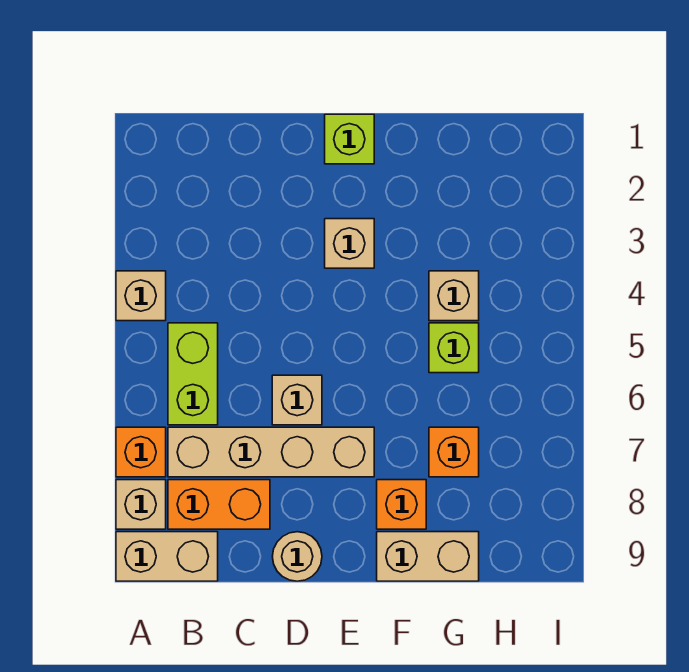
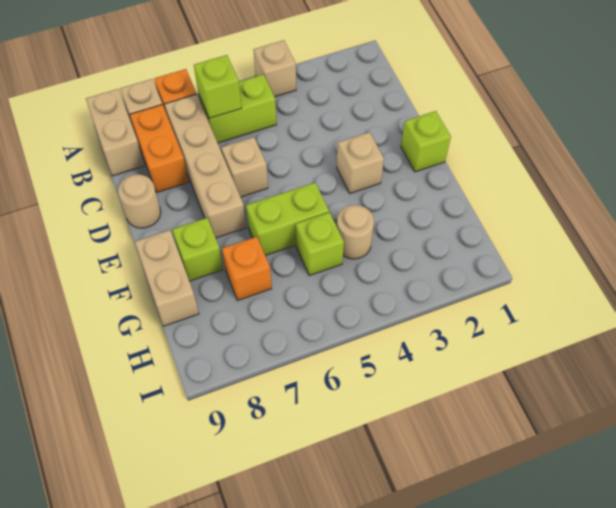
none -> lime brick B6 level 2
none -> lime brick F5:F6 level 1
orange brick F8 level 1 -> lime brick F8 level 1
tan brick G4 level 1 -> tan round brick G4 level 1

